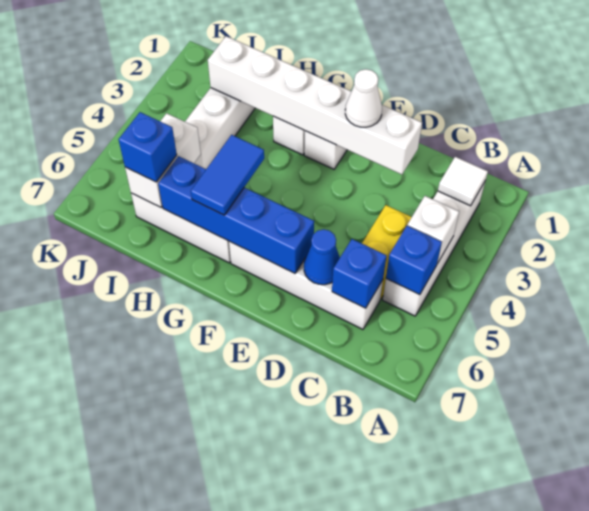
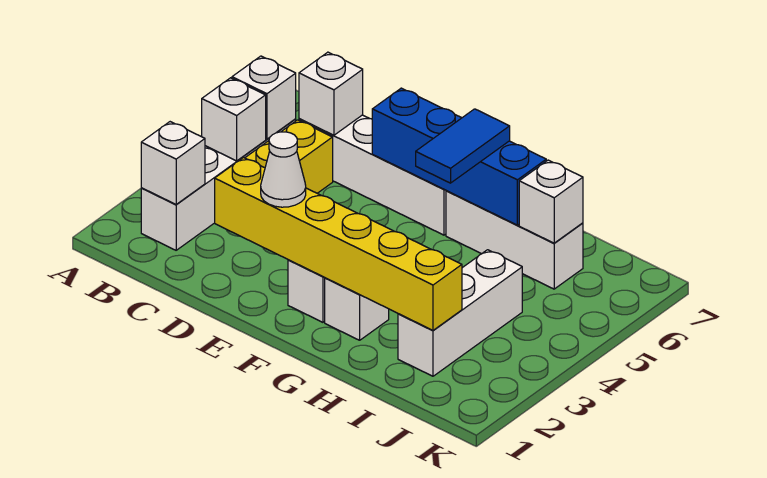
white tile B2 level 2 -> white brick B2 level 2
blue brick B5 level 2 -> white brick B5 level 2
blue brick C6 level 2 -> white brick C6 level 2
white brick D2:I2 level 2 -> yellow brick D2:I2 level 2
blue cone D6 level 2 -> none
white brick I5:I6 level 2 -> white brick I6 level 2
blue brick I6 level 3 -> none

